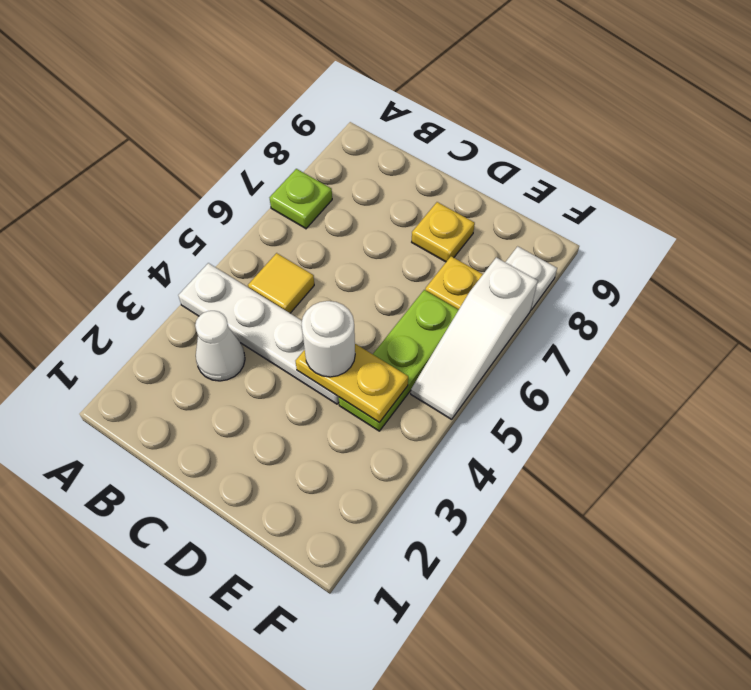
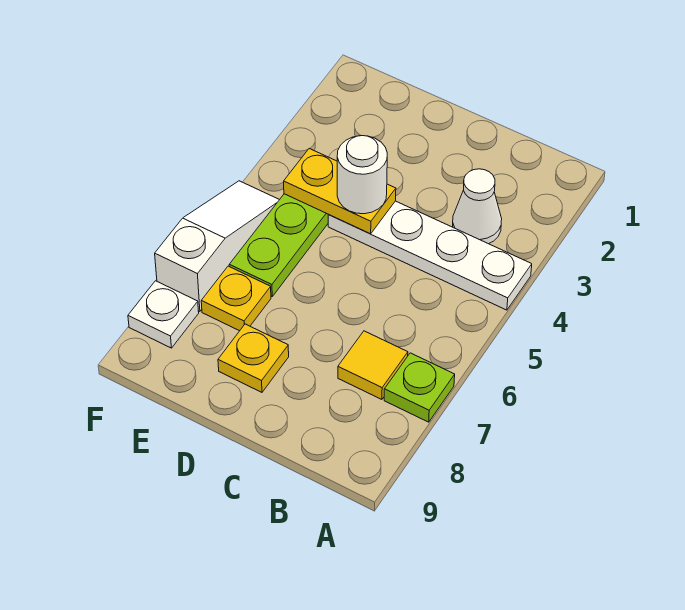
yellow tile B5 level 1 -> yellow tile B7 level 1

